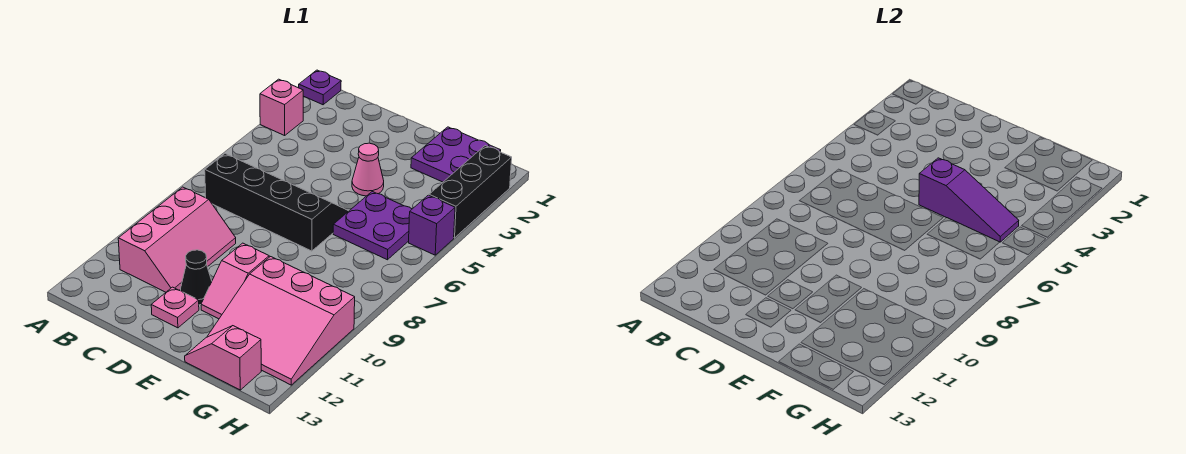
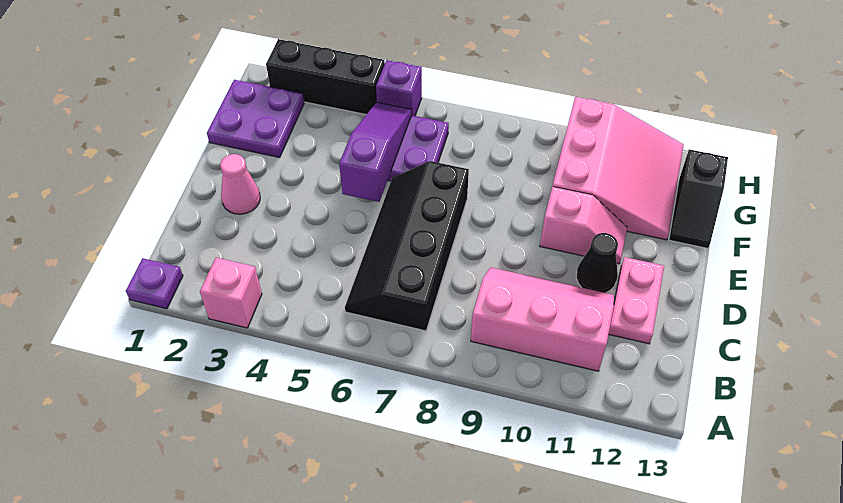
pink plate D12 level 1 -> pink plate C12:D12 level 1
pink cone E4 level 1 -> pink cone D2 level 1
pink slope F13:G13 level 1 top G -> black slope F13:G13 level 1 top G

